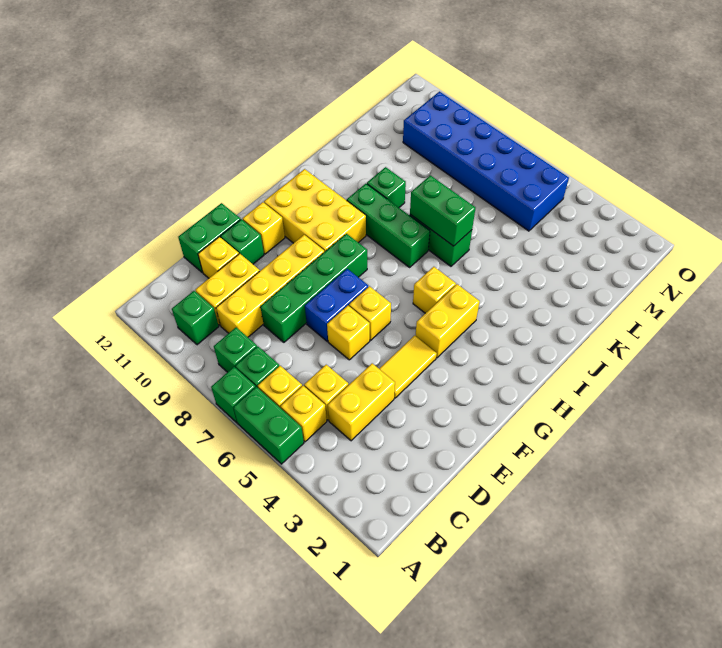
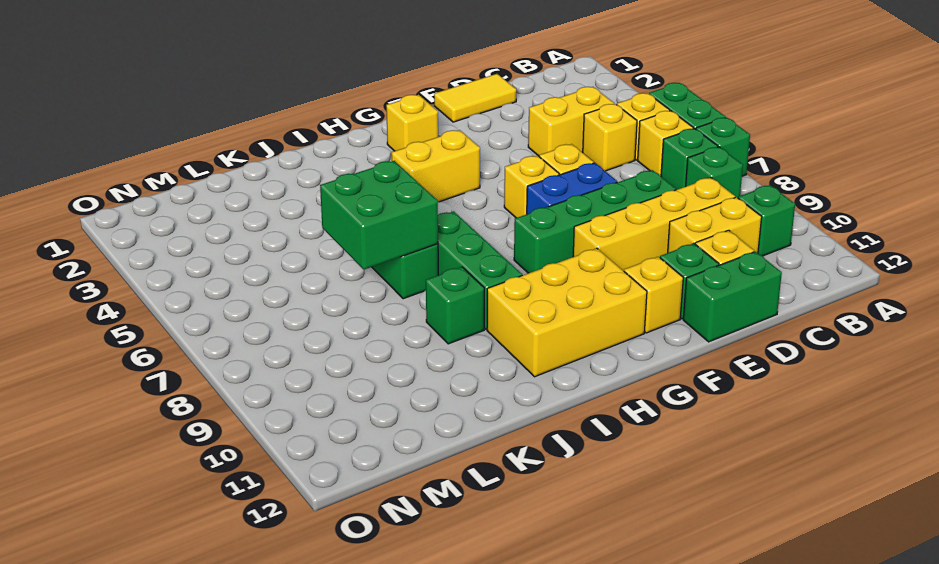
yellow tile E4:F4 level 1 -> yellow tile D1:E1 level 1
yellow brick G9:H11 level 1 -> yellow brick G10:I11 level 1
yellow brick H5 level 1 -> yellow brick G2 level 1
green brick J6:J7 level 2 -> green brick J6:K7 level 2
blue brick M5:N10 level 1 -> none

